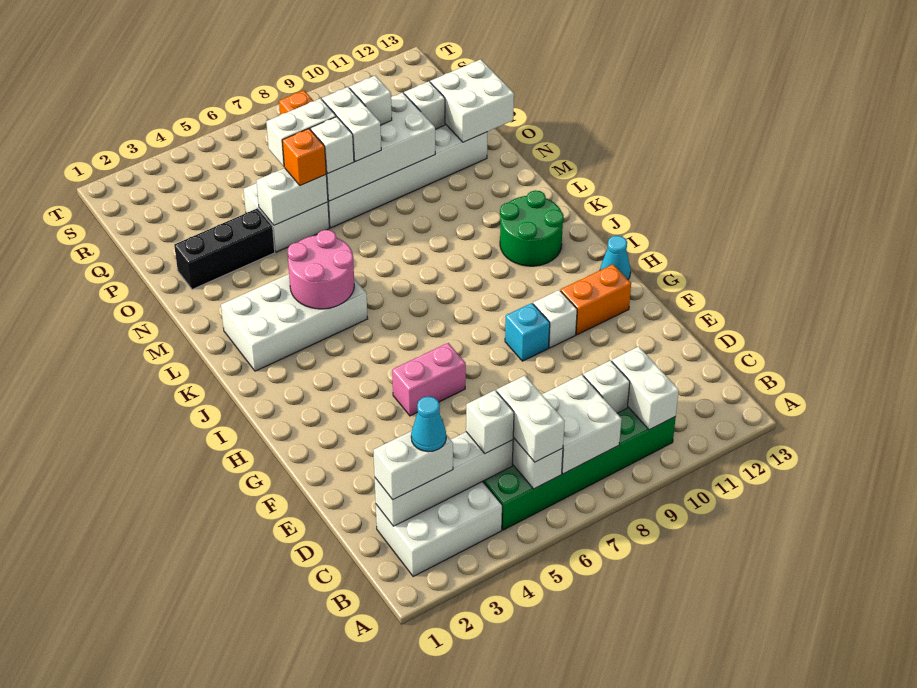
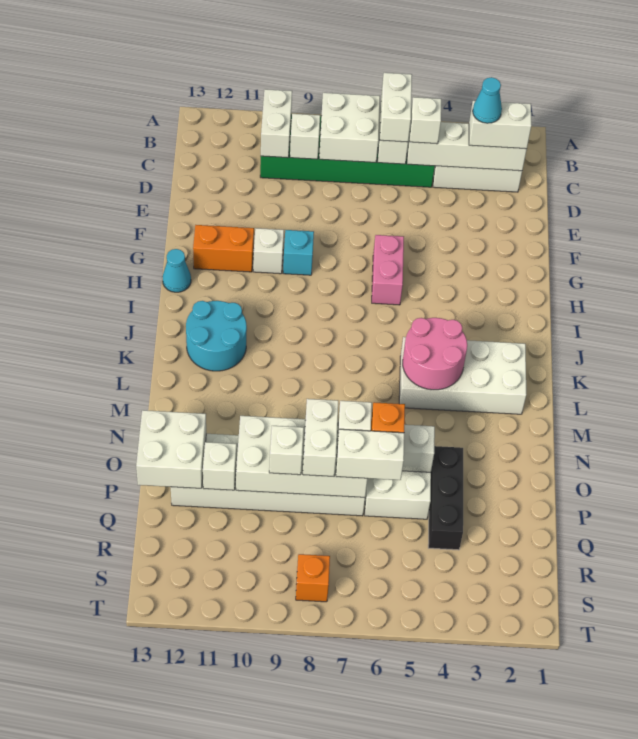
pink brick G5:G6 level 1 -> pink brick G6:H6 level 1
green round brick J11:K12 level 1 -> cyan round brick J11:K12 level 1
black brick O2:O4 level 1 -> black brick O4:Q4 level 1

